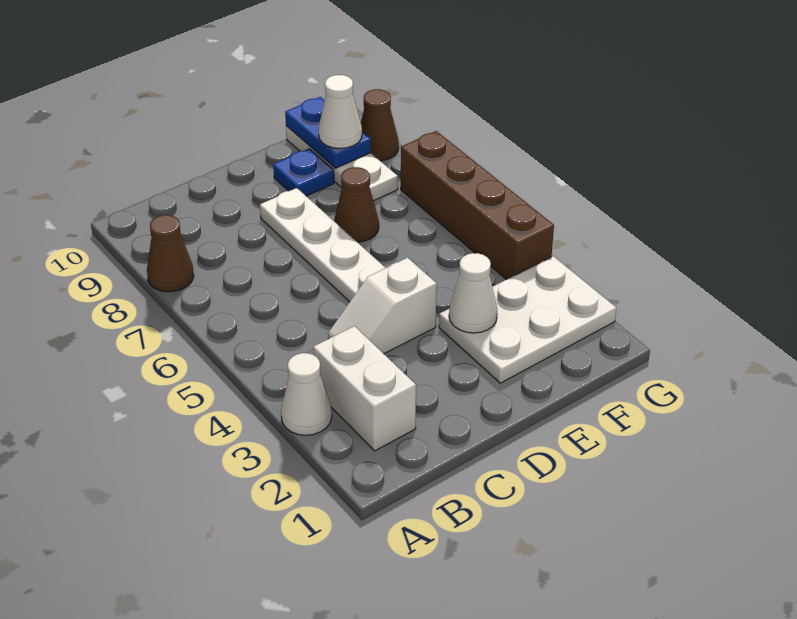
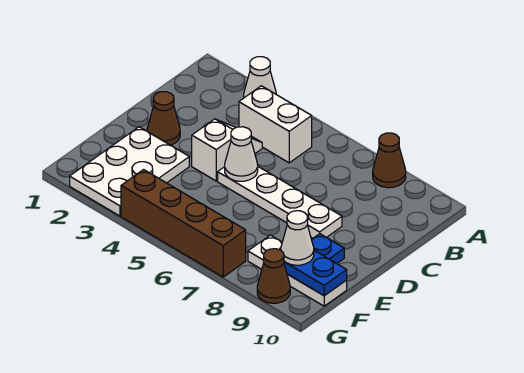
white brick B2:B3 level 1 -> white brick B4:B5 level 1
white cone E3 level 2 -> white cone D5 level 2
brown cone E7 level 1 -> brown cone D2 level 1

